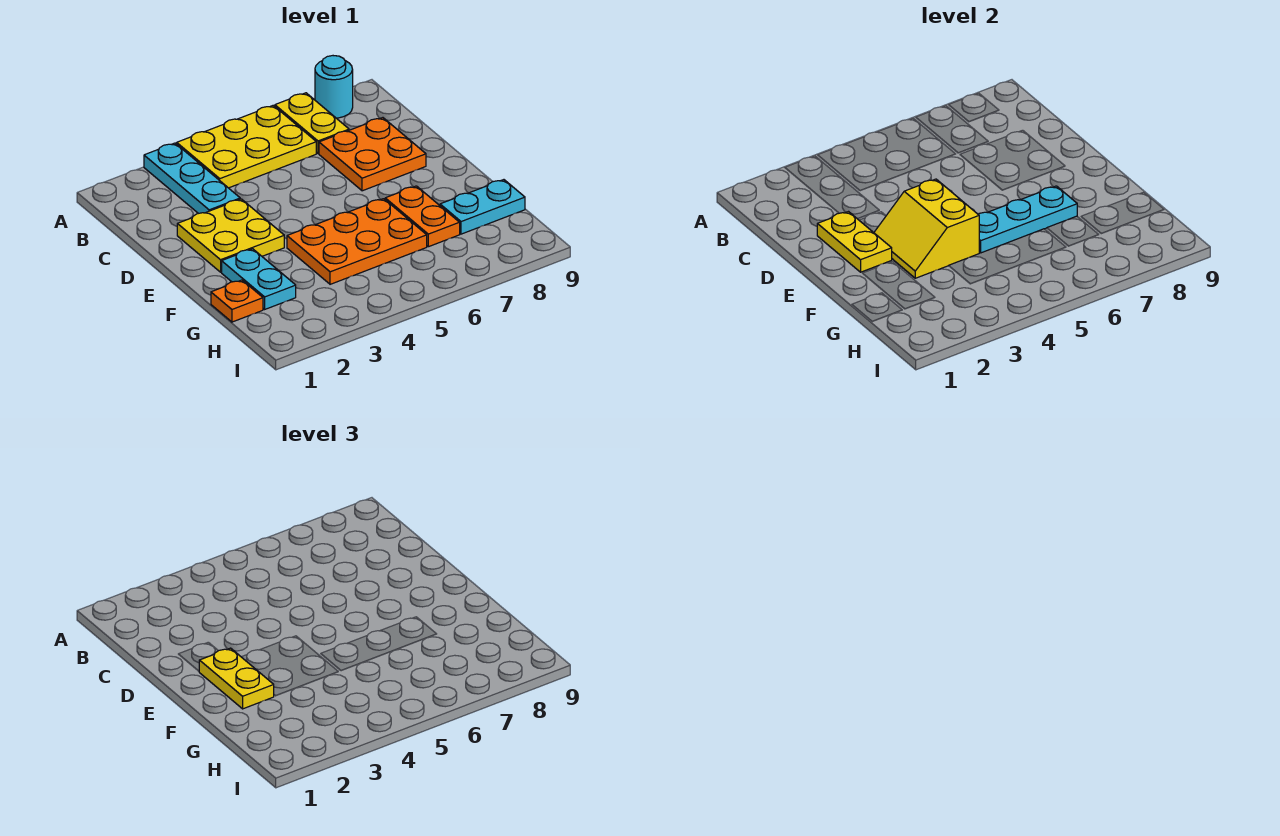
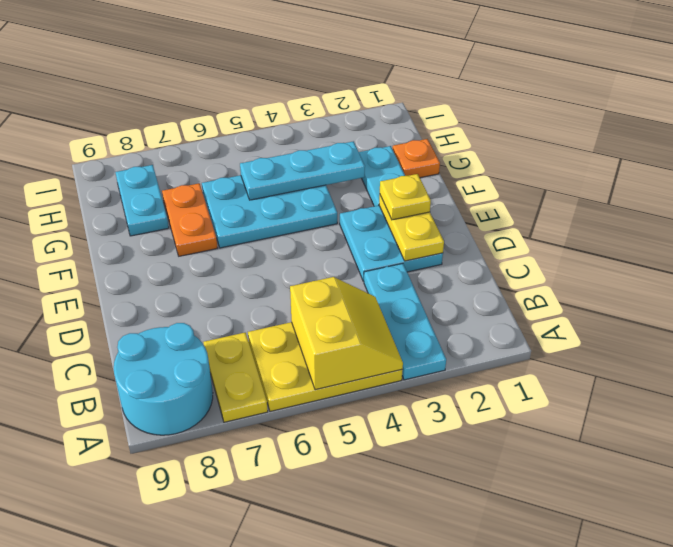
cyan round brick A8 level 1 -> cyan round brick A8:B9 level 1
orange plate C7:D8 level 1 -> none
yellow plate D2:E3 level 1 -> cyan plate D2:E3 level 1
yellow plate E2:F2 level 3 -> yellow plate E2 level 3
yellow slope E3:F4 level 2 top 4 -> yellow slope A4:B5 level 2 top 5
orange plate F4:G6 level 1 -> cyan plate F4:G6 level 1
cyan plate F5:F7 level 2 -> cyan plate G3:G5 level 2
cyan plate G8:G9 level 1 -> cyan plate G8:H8 level 1

